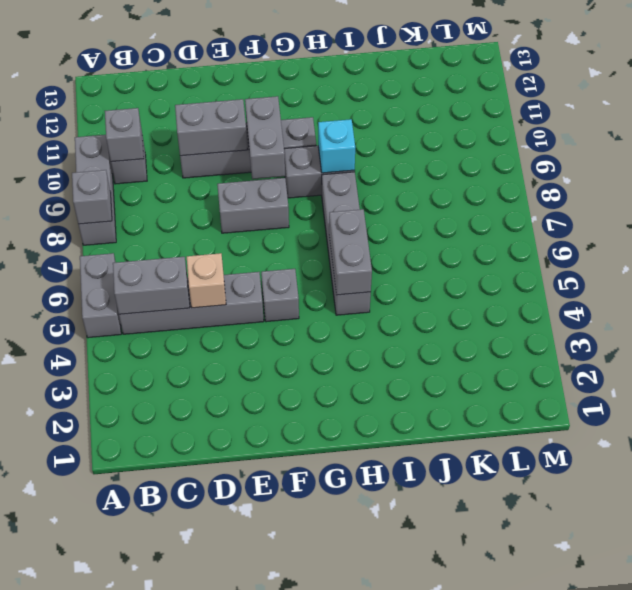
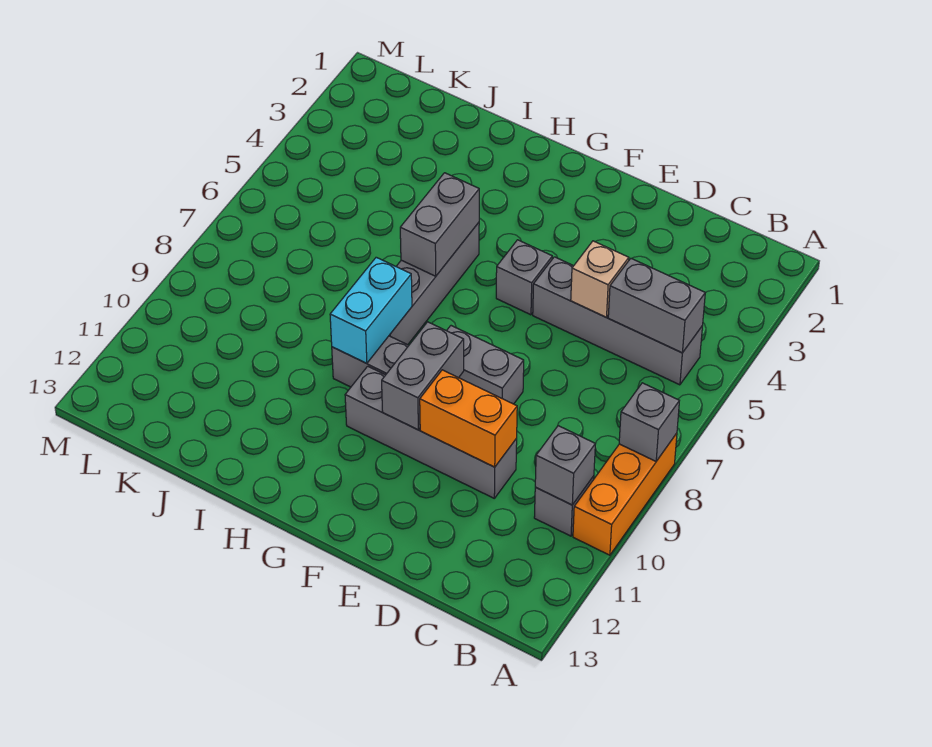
grey brick A5:A6 level 1 -> none
grey brick A8:A10 level 1 -> orange brick A8:A10 level 1
grey brick D10:E10 level 2 -> orange brick D10:E10 level 2
cyan brick H9 level 2 -> cyan brick H8:H9 level 2

